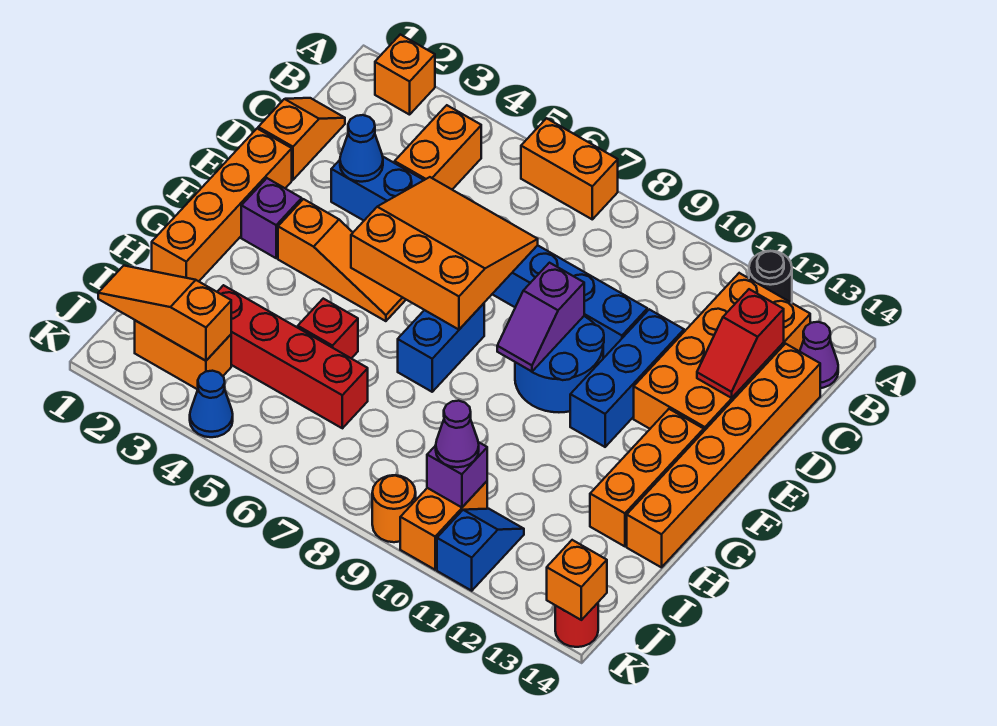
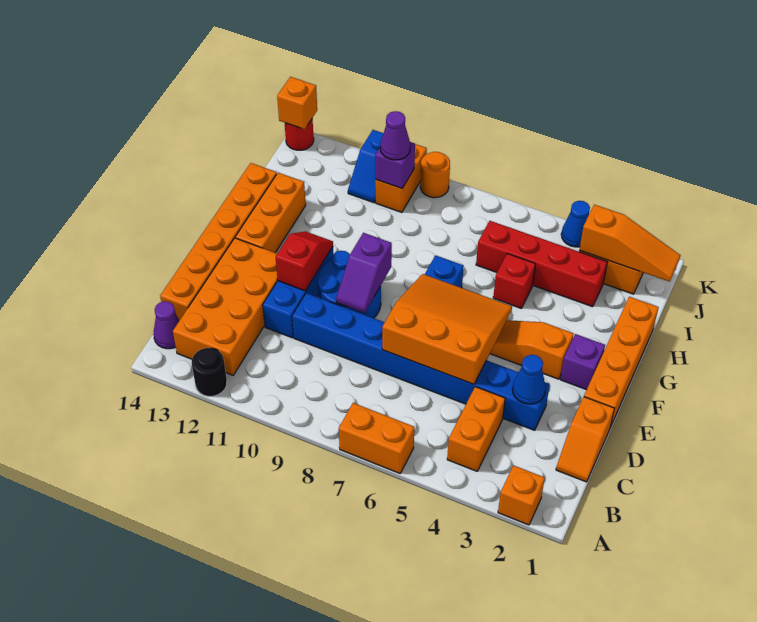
red slope C13:D13 level 2 top C -> red slope E11:F11 level 2 top E
orange slope D5:F7 level 2 top F -> orange slope D5:F7 level 2 top D
purple slope E9:F9 level 2 top E -> purple slope E9:F9 level 2 top F

